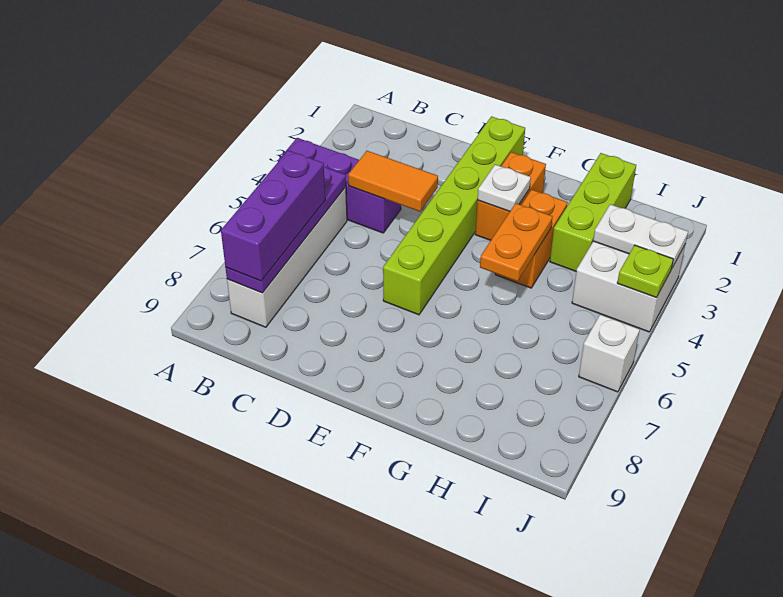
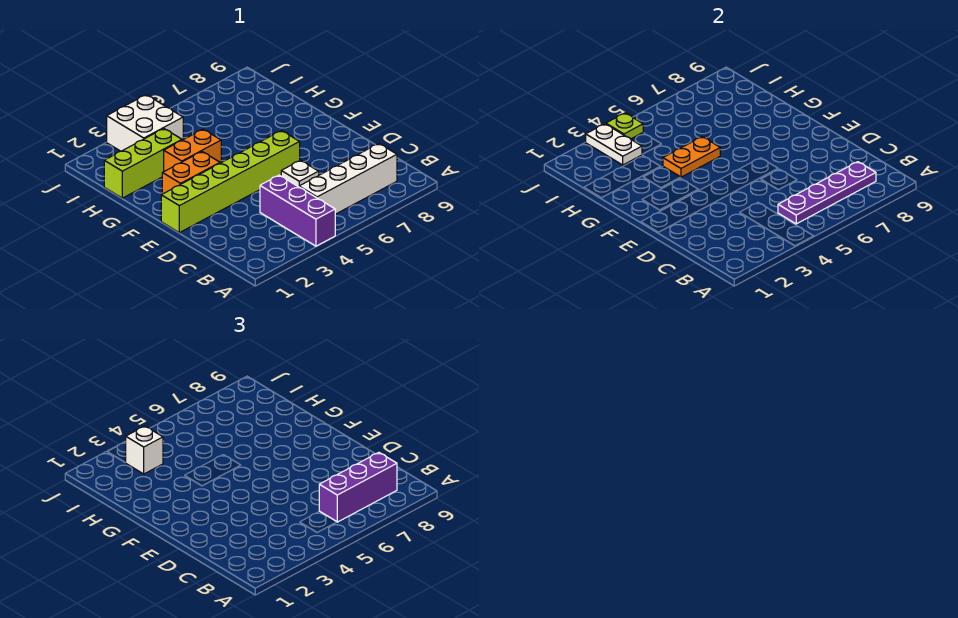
orange tile C4:D4 level 2 -> none
white plate F3 level 2 -> white plate D6 level 1
white brick J6 level 1 -> white brick I3 level 3

